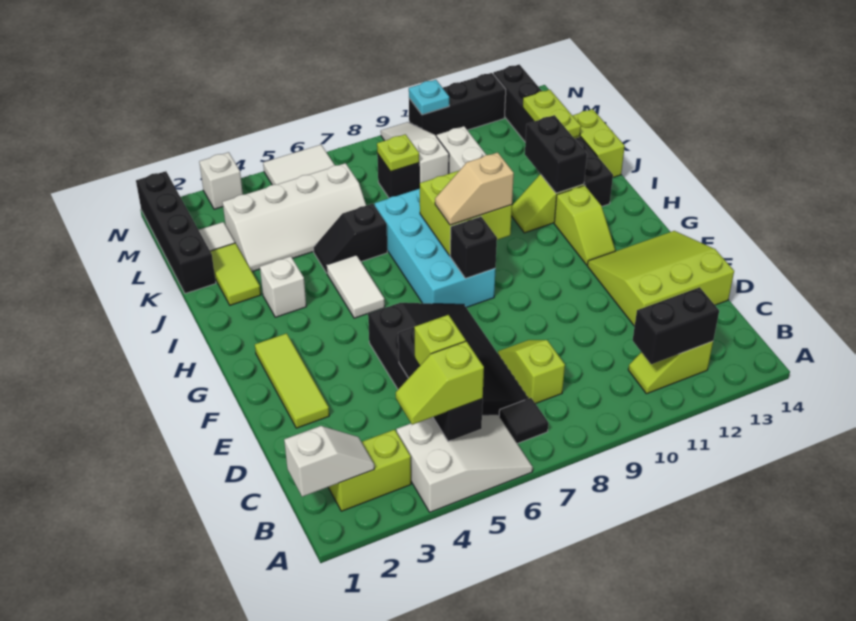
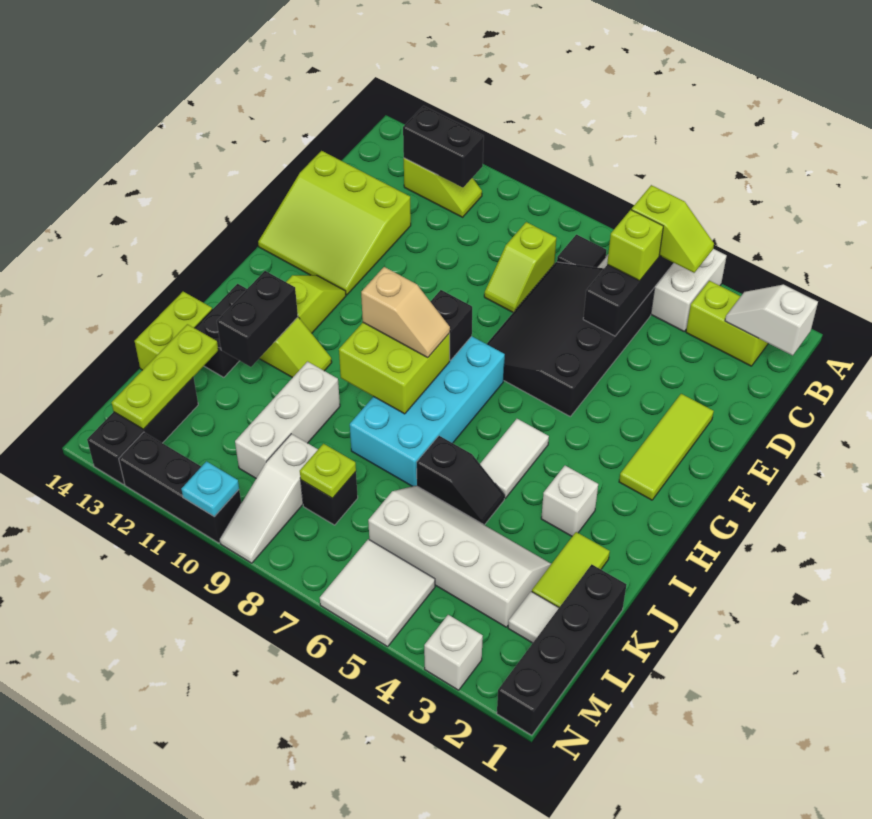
lime plate K13:L13 level 2 -> lime plate K13:M13 level 2

